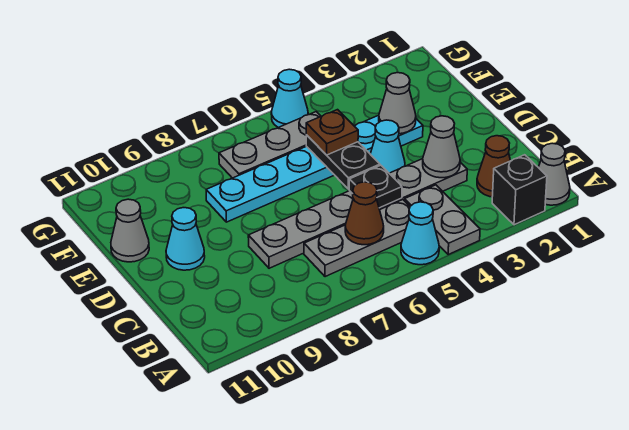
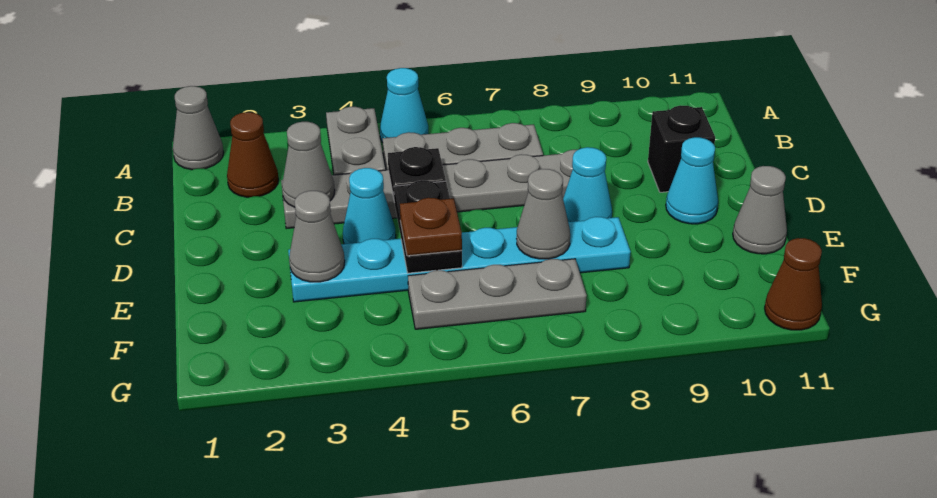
black brick A2 level 1 -> black brick C10 level 1
brown cone B6 level 2 -> brown cone G11 level 1
none -> grey cone E7 level 2
cyan cone G5 level 1 -> cyan cone D8 level 1

